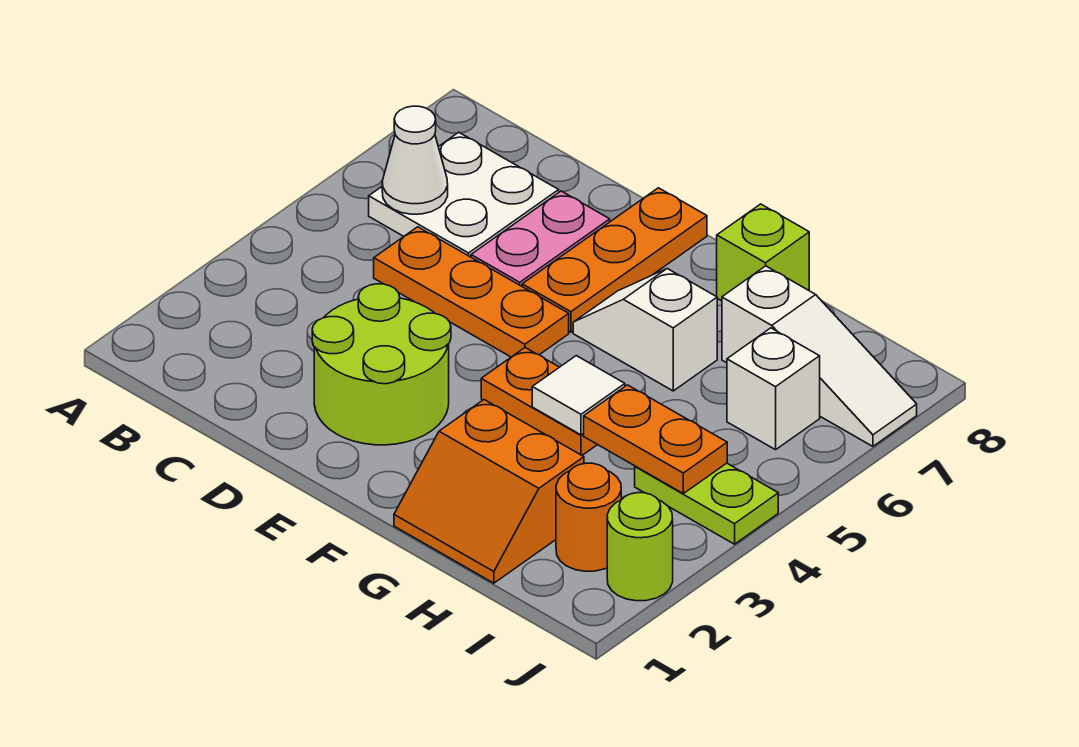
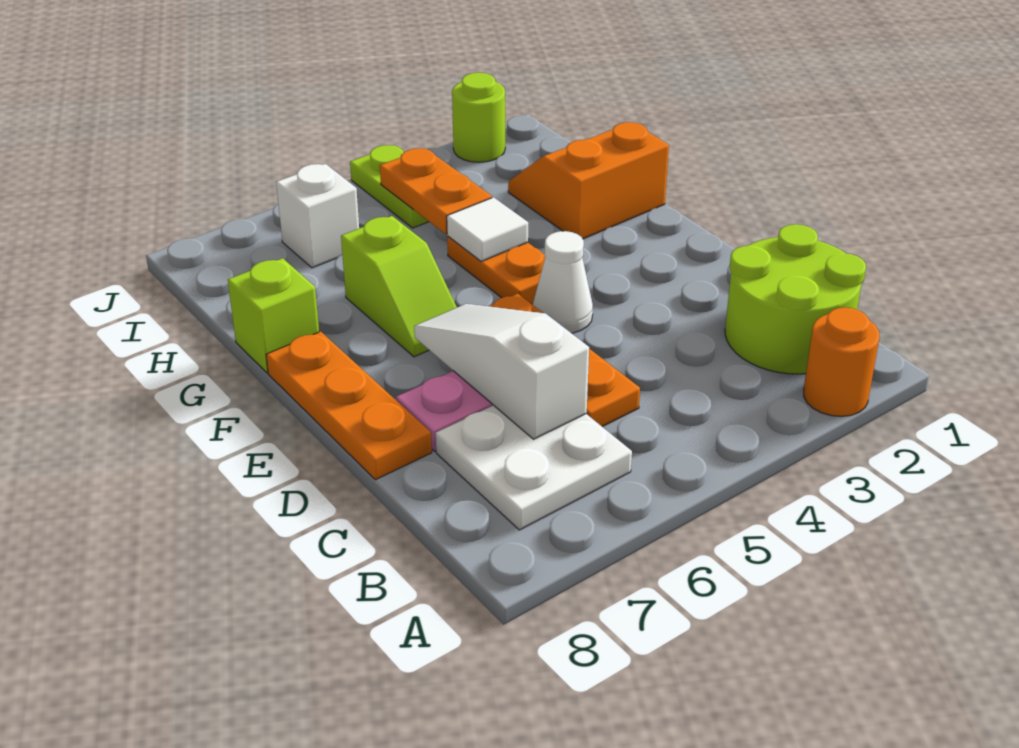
white cone B6 level 2 -> white cone E4 level 1
lime round brick D2:E3 level 1 -> lime round brick B1:C2 level 1
orange plate E6:E8 level 1 -> orange plate D8:F8 level 1
white slope F6:G6 level 1 top G -> lime slope F6:G6 level 1 top G
orange slope G1:H2 level 1 top 2 -> orange slope G1:H2 level 1 top G
white slope H7:J7 level 1 top H -> white slope C6:E6 level 2 top C
orange round brick I2 level 1 -> orange round brick A2 level 1

